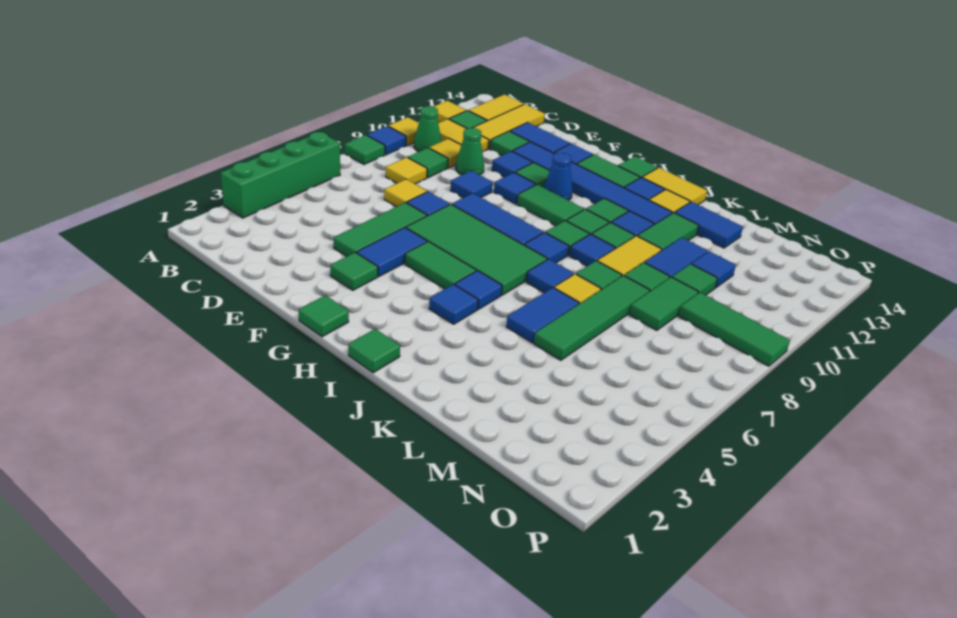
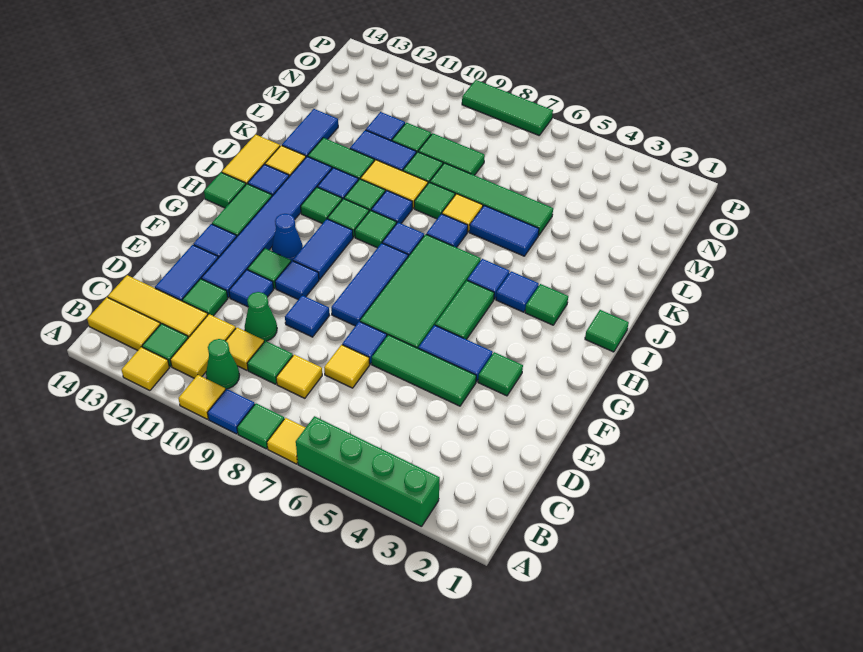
none -> yellow tile A7 level 1
green tile G1 level 1 -> green tile I3 level 1
green tile G10:H10 level 1 -> blue tile G10:H10 level 1
green tile N9:P9 level 1 -> green tile P7:P9 level 1

